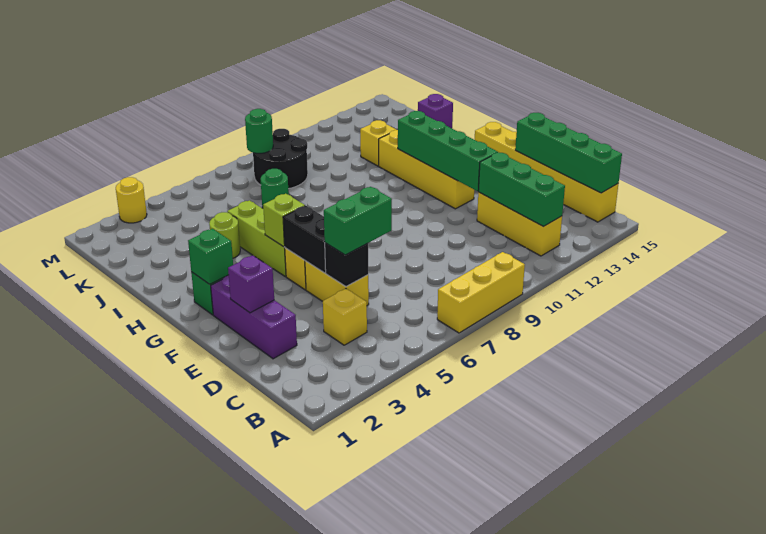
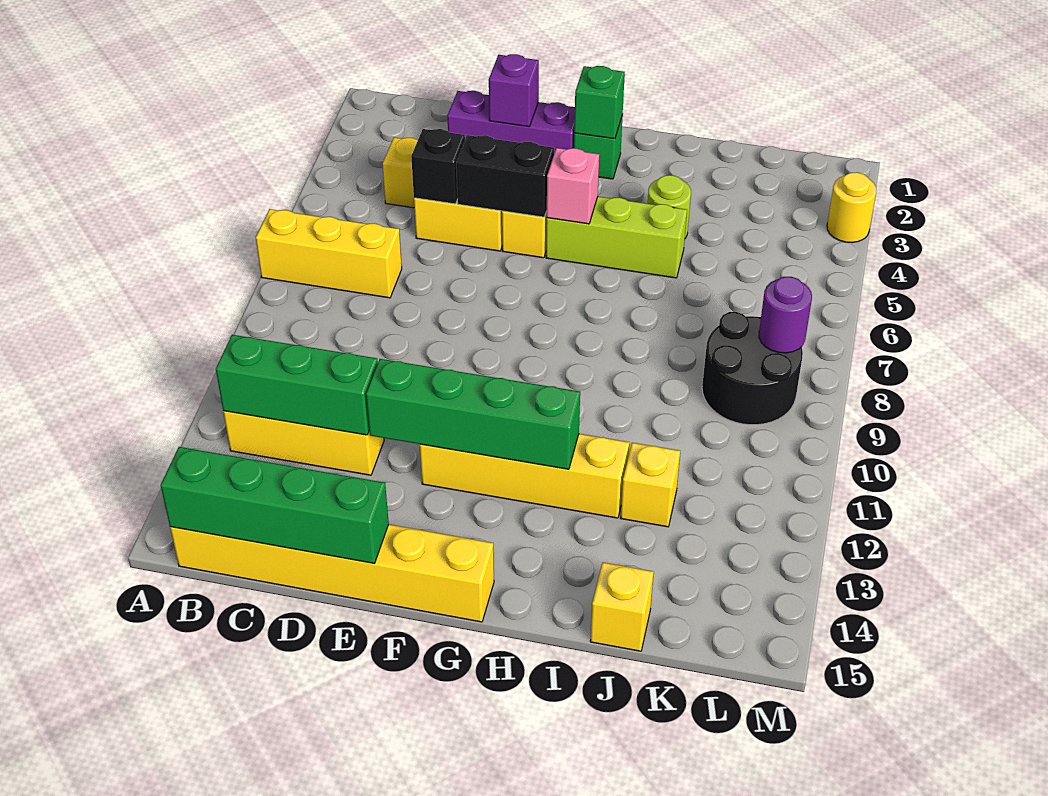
yellow brick A7:A9 level 1 -> yellow brick A7:C7 level 1
green brick D5:D6 level 3 -> none
lime brick G5 level 2 -> pink brick G5 level 2
green round brick J7 level 1 -> none
purple brick J15 level 1 -> yellow brick J15 level 1
green round brick L8 level 2 -> purple round brick L8 level 2

